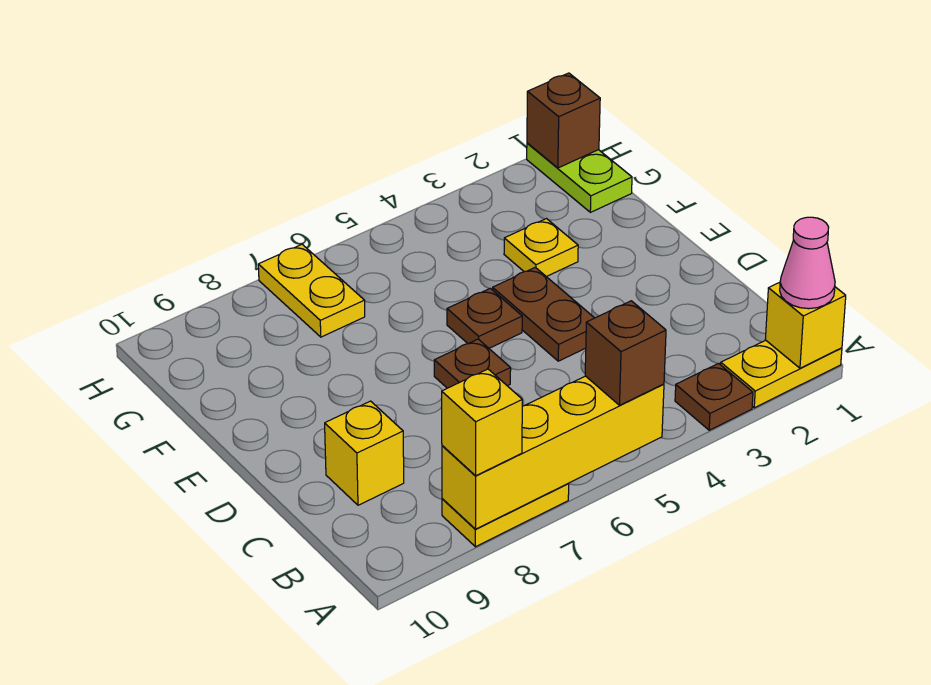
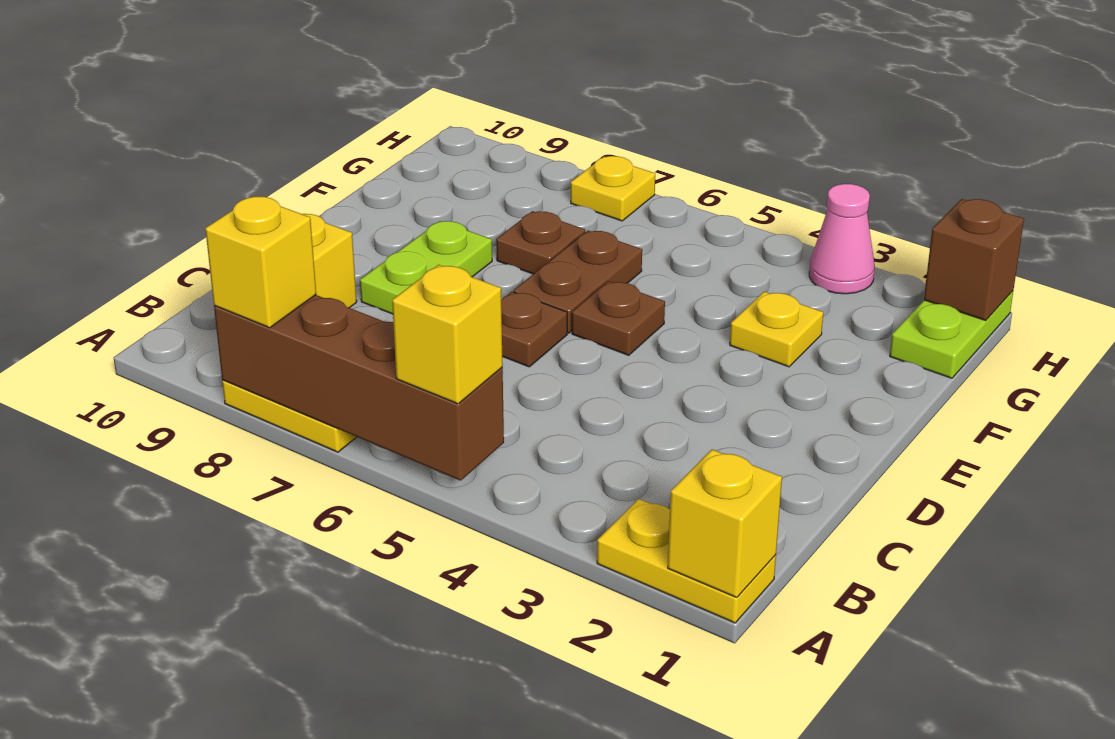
pink cone A1 level 3 -> pink cone H3 level 1
brown plate A3 level 1 -> brown plate F7 level 1
yellow brick A5:A8 level 2 -> brown brick A5:A8 level 2
brown brick A5 level 3 -> yellow brick A5 level 3
brown plate D4:E4 level 1 -> brown plate E6:F6 level 1
none -> lime plate D8:E8 level 1
yellow plate G7:H7 level 1 -> yellow plate H7 level 1

